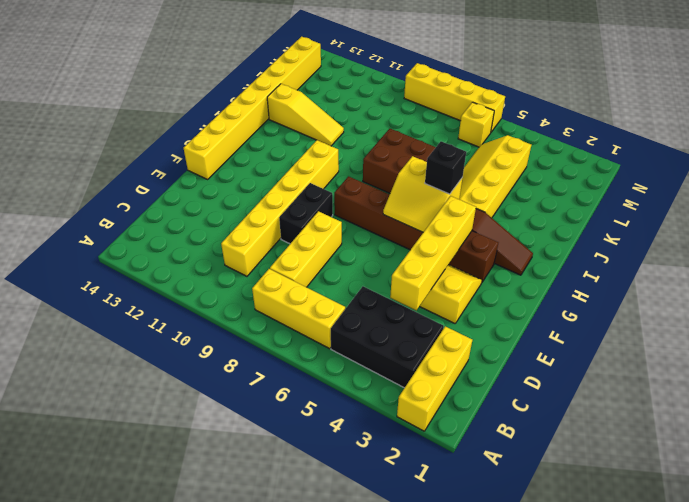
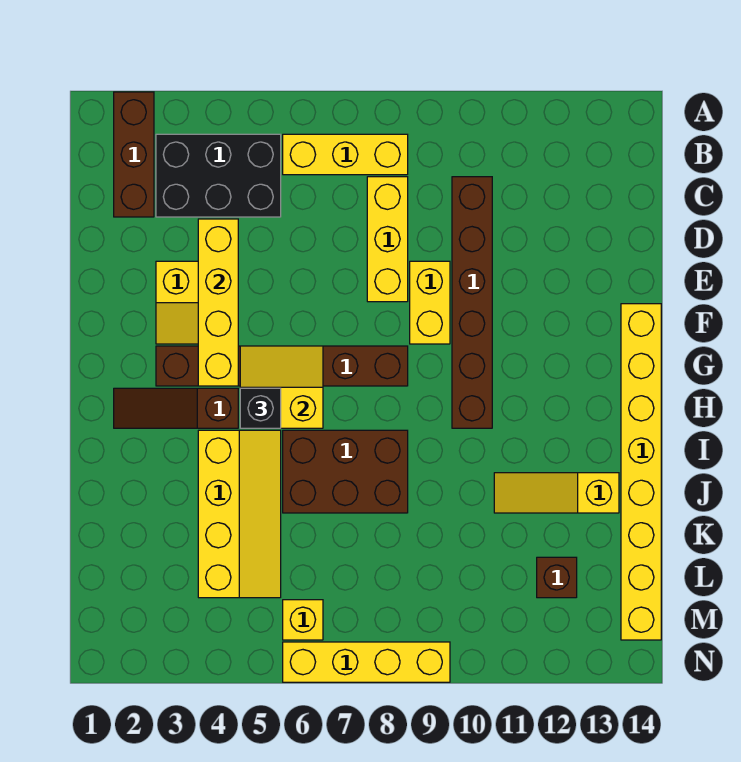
yellow brick A2:C2 level 1 -> brown brick A2:C2 level 1
yellow brick C10:H10 level 1 -> brown brick C10:H10 level 1
black brick E9:F9 level 1 -> yellow brick E9:F9 level 1
none -> brown brick L12 level 1

